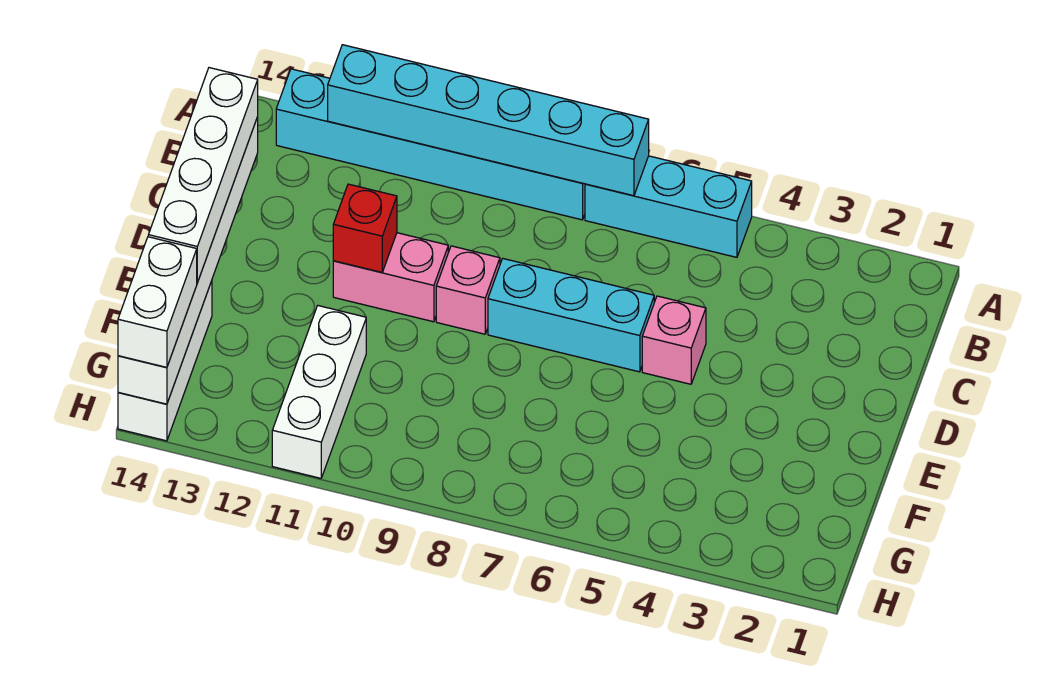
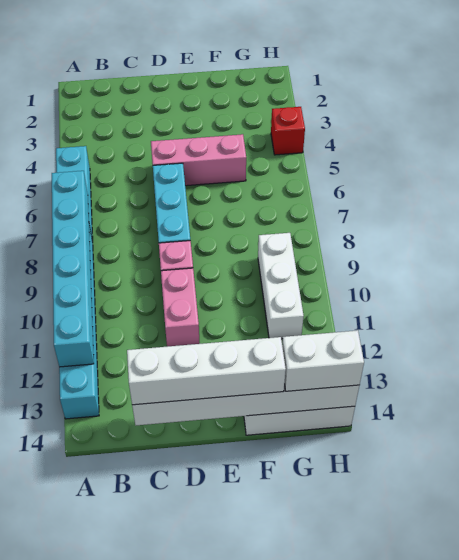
pink brick D5 level 1 -> pink brick D5:F5 level 1
red brick D11 level 2 -> red brick H4 level 1
white brick F11:H11 level 1 -> white brick G9:G11 level 1

